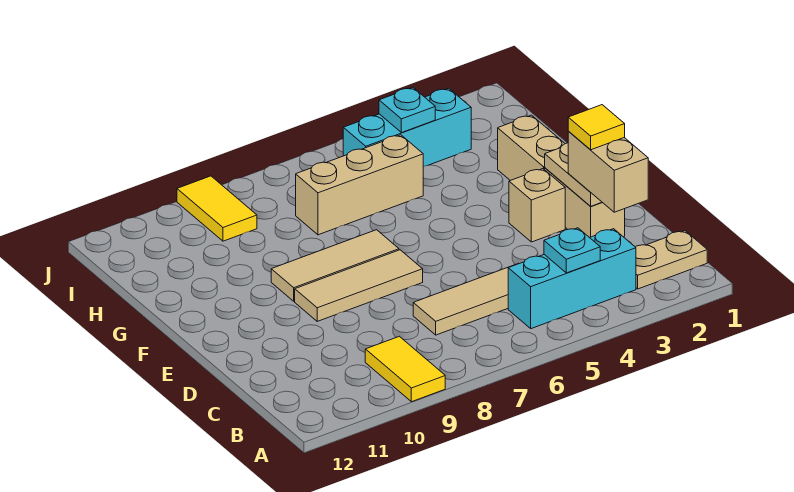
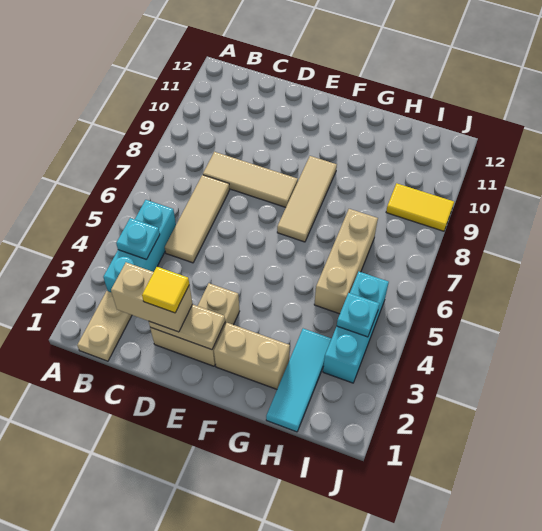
yellow tile A9:B9 level 1 -> none
tan tile E7:E9 level 1 -> tan tile C8:E8 level 1
none -> cyan tile H1:H3 level 1

